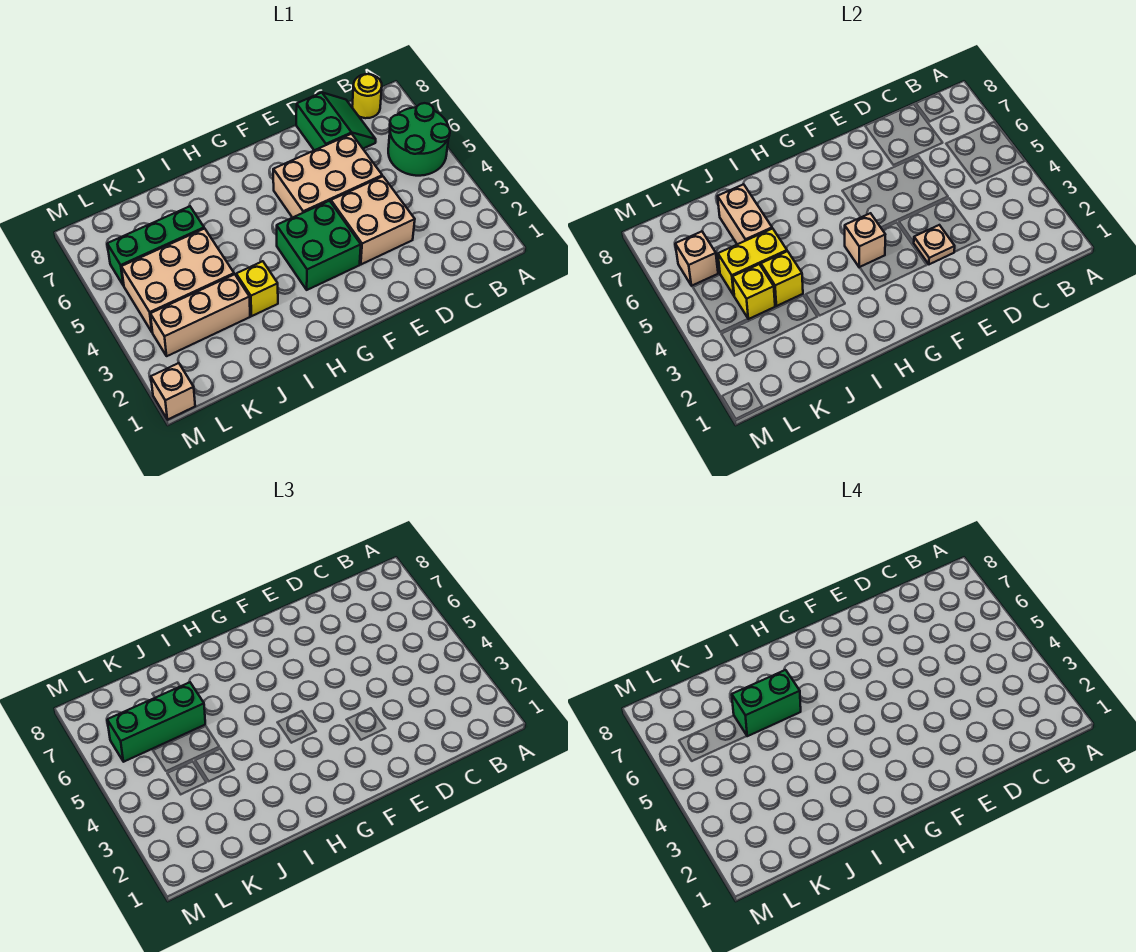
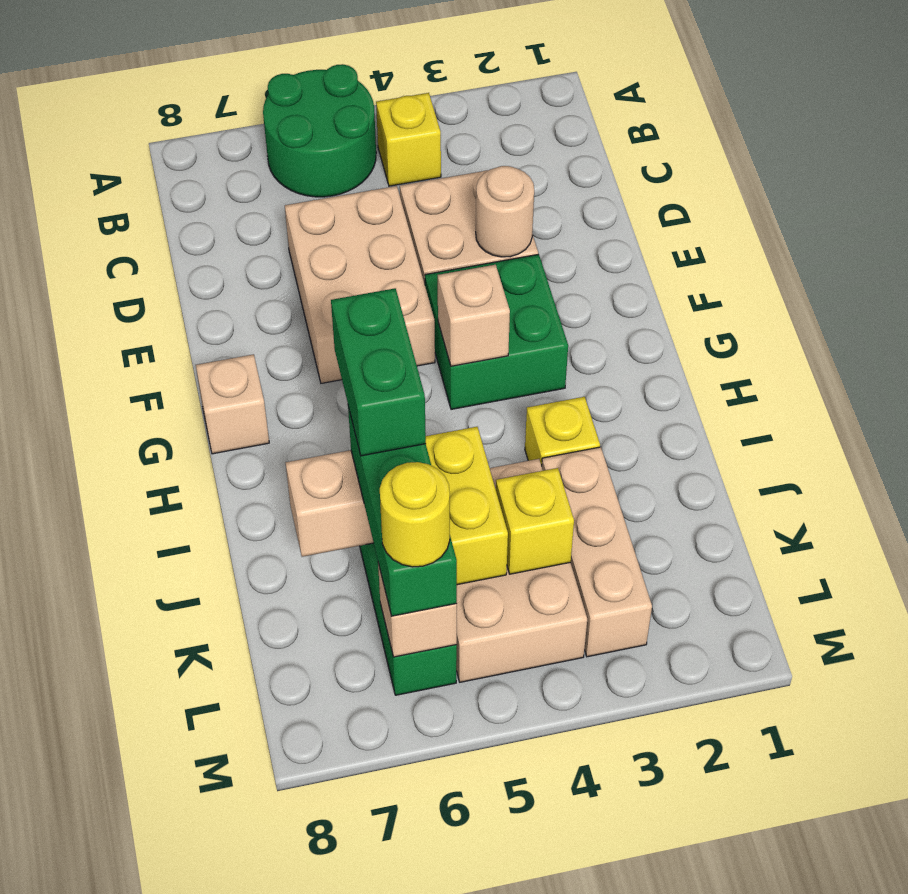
yellow round brick B8 level 1 -> yellow round brick L6 level 4
green slope C7:D8 level 1 top D -> none
tan plate E3 level 2 -> tan round brick E3 level 2
yellow brick J4 level 2 -> yellow brick B4 level 1
tan brick M1 level 1 -> tan brick G8 level 1

